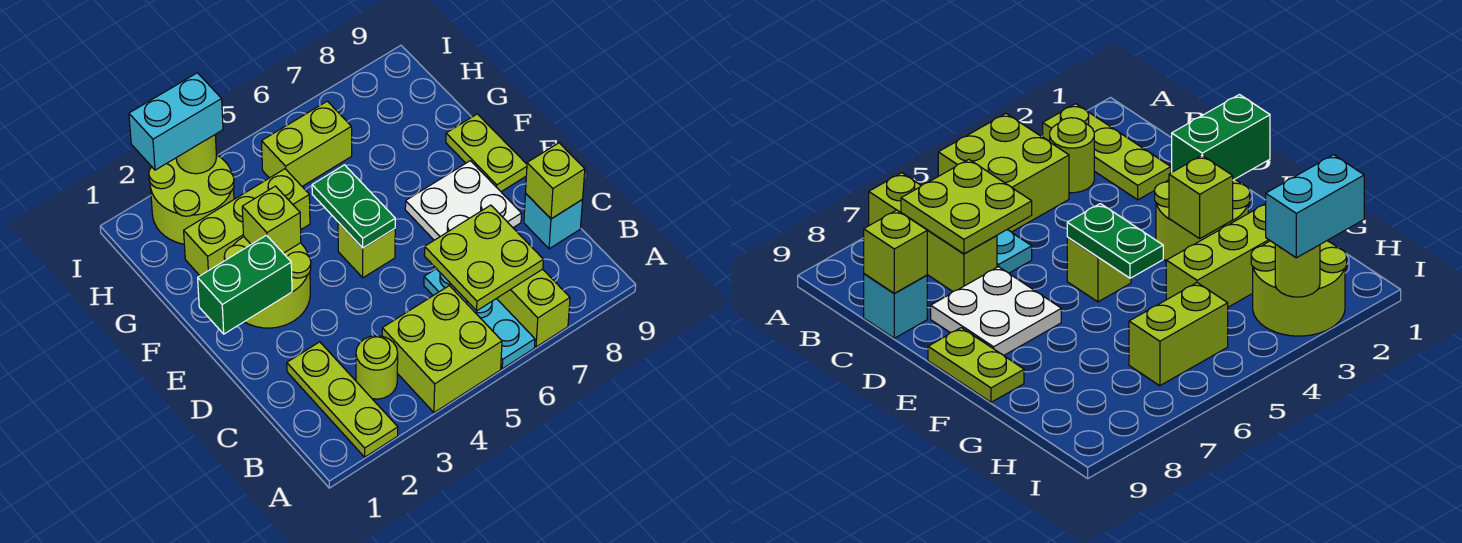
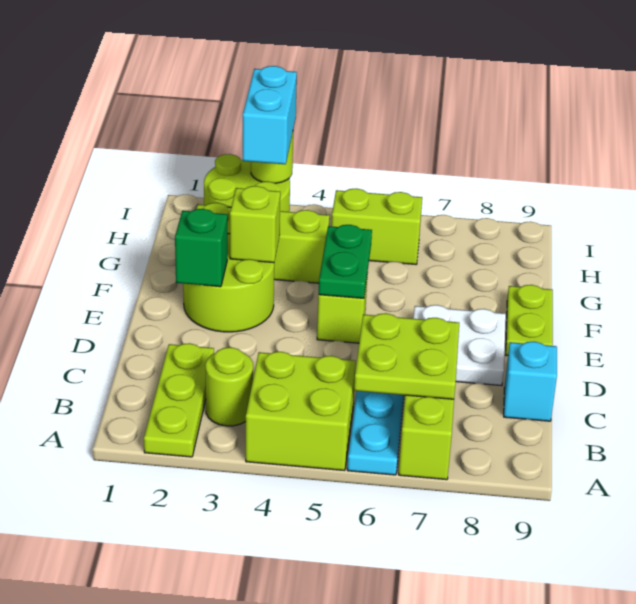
lime brick C9 level 2 -> none
green brick E1:E2 level 2 -> green brick E2 level 2
cyan brick I2:I3 level 3 -> cyan brick H3:I3 level 3

